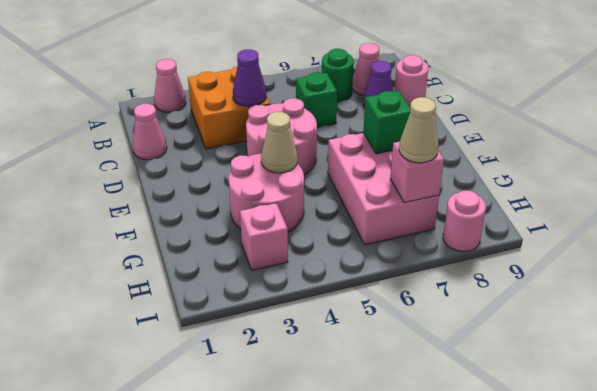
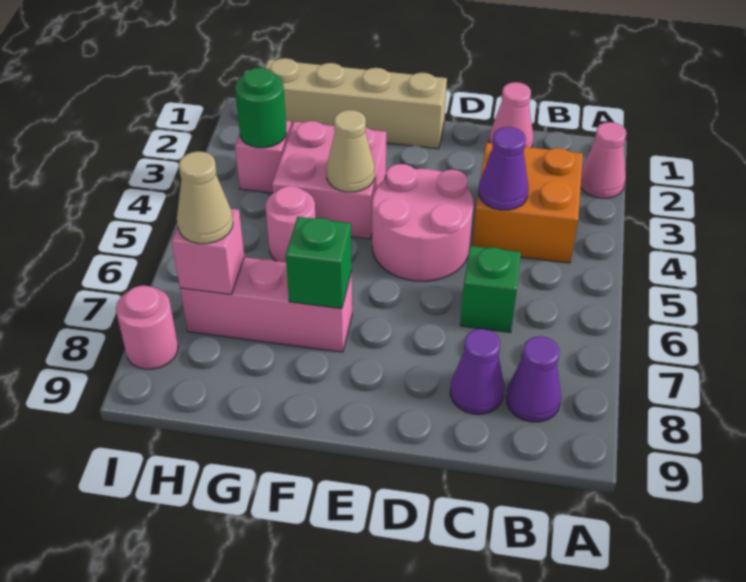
green round brick B7 level 1 -> green round brick H3 level 2
pink cone B8 level 1 -> purple cone B8 level 1
pink round brick C9 level 1 -> pink round brick G5 level 1
none -> tan brick E1:H1 level 1
pink round brick F3:G4 level 1 -> pink brick F3:G4 level 1
pink brick F6:H7 level 1 -> pink brick F7:H7 level 1

